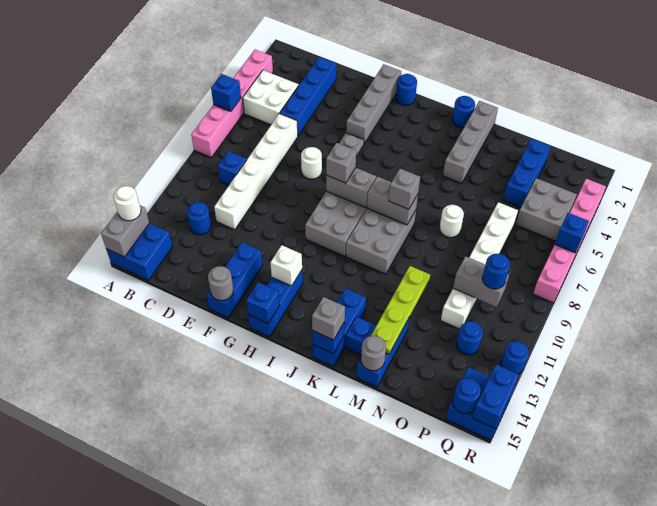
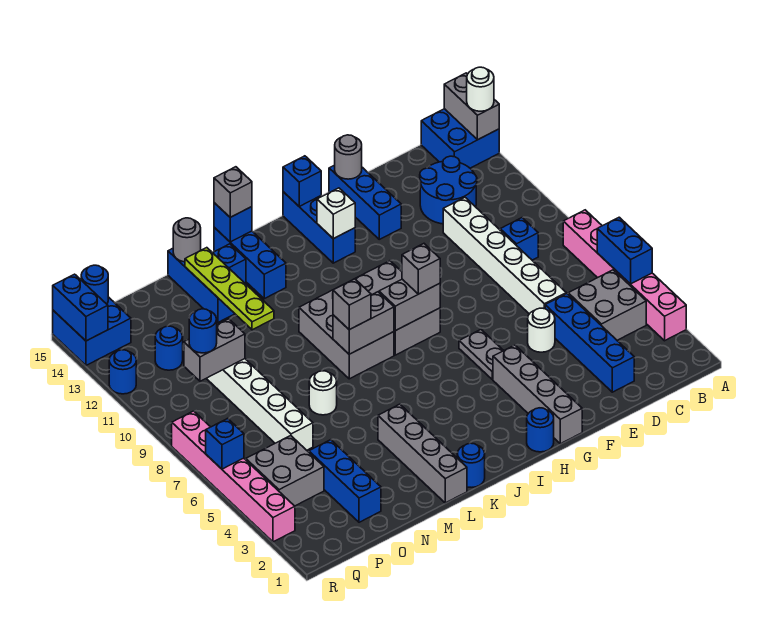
blue brick A6 level 2 -> blue brick A5:A6 level 2
white brick B4:C5 level 1 -> grey brick B4:C5 level 1
blue round brick C12 level 1 -> blue round brick C12:D13 level 1
white round brick F7 level 1 -> white round brick E5 level 1

